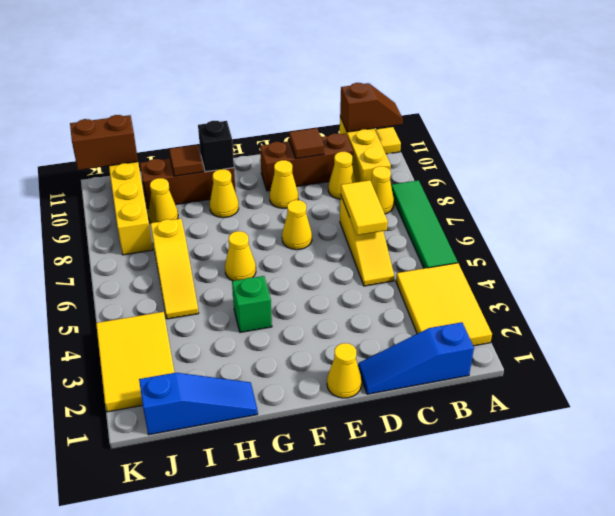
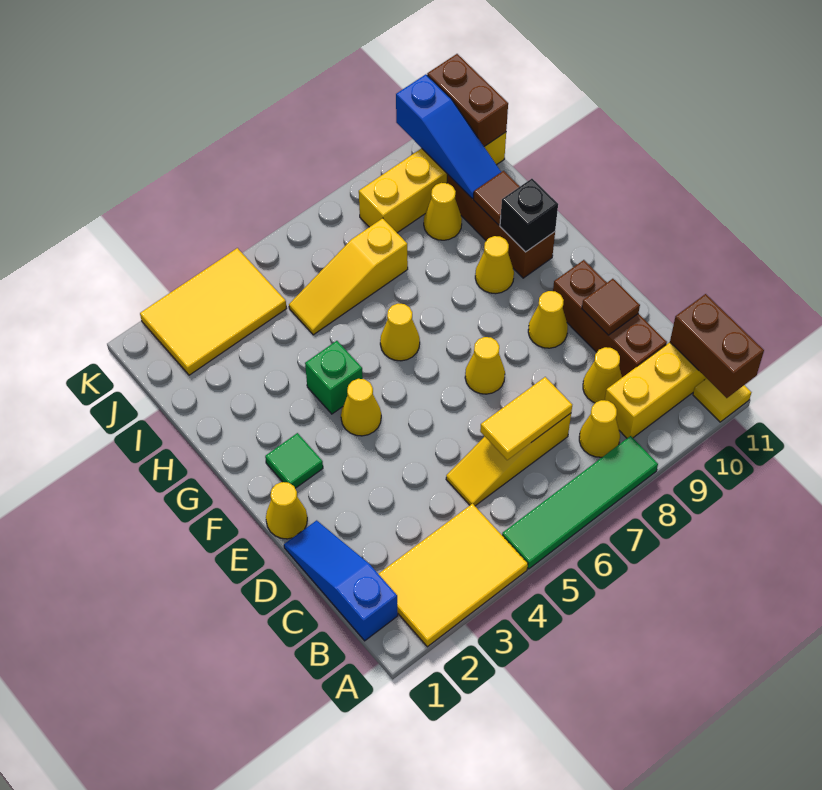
brown slope A11:B11 level 2 top B -> brown brick A11:B11 level 2
none -> green tile F2 level 1
none -> yellow cone F4 level 1
blue slope H1:J1 level 1 top J -> blue slope I10:K10 level 2 top K

